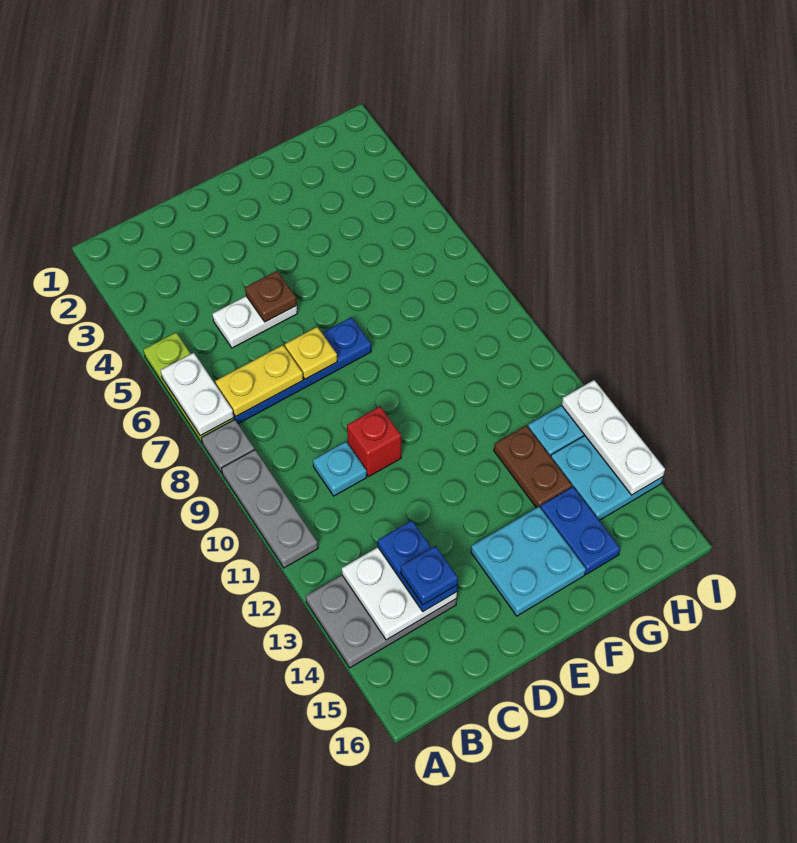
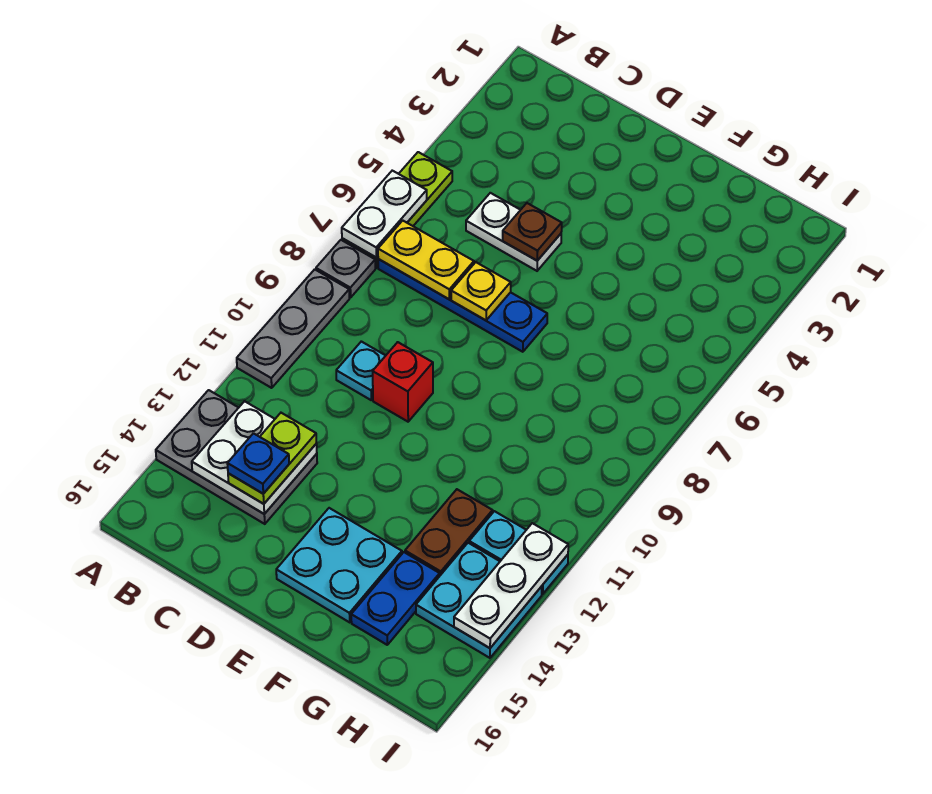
blue plate C13:C14 level 3 -> lime plate C13:C14 level 3

